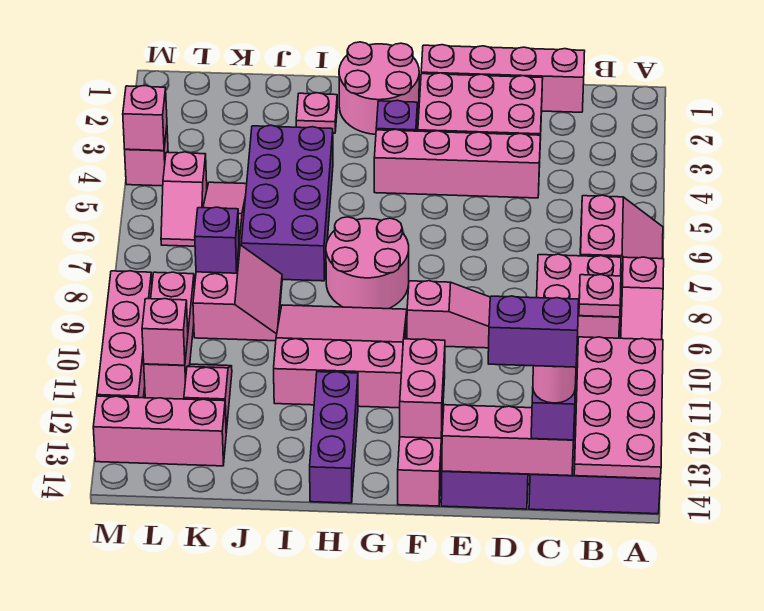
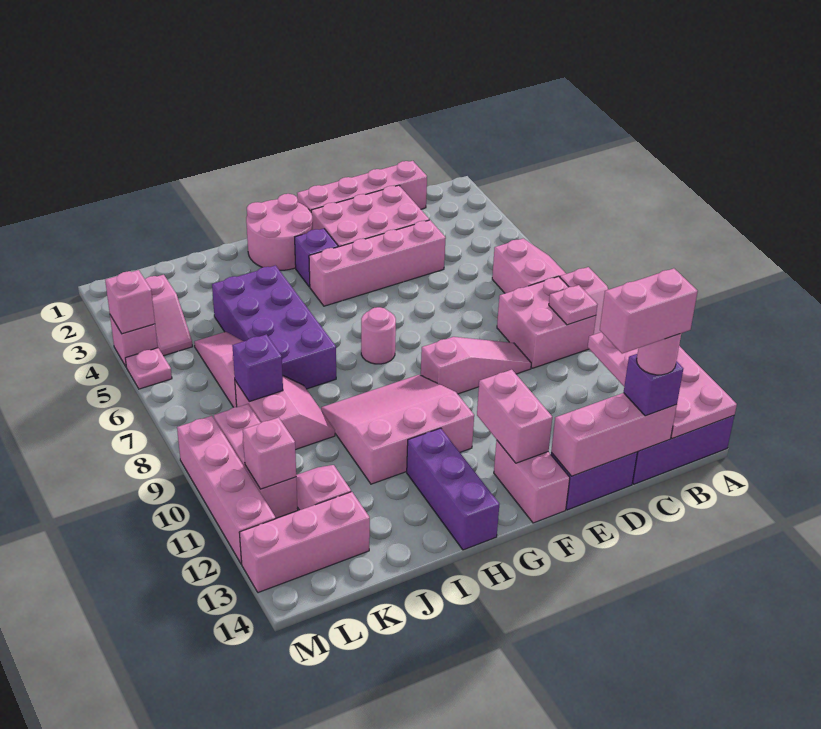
purple brick C14:D14 level 5 -> pink brick C14:D14 level 5
pink round brick G7:H8 level 1 -> pink round brick G7 level 1
pink plate I2 level 1 -> pink plate M5 level 1
pink slope L5:L6 level 1 top 5 -> pink slope L3:L4 level 1 top 3

